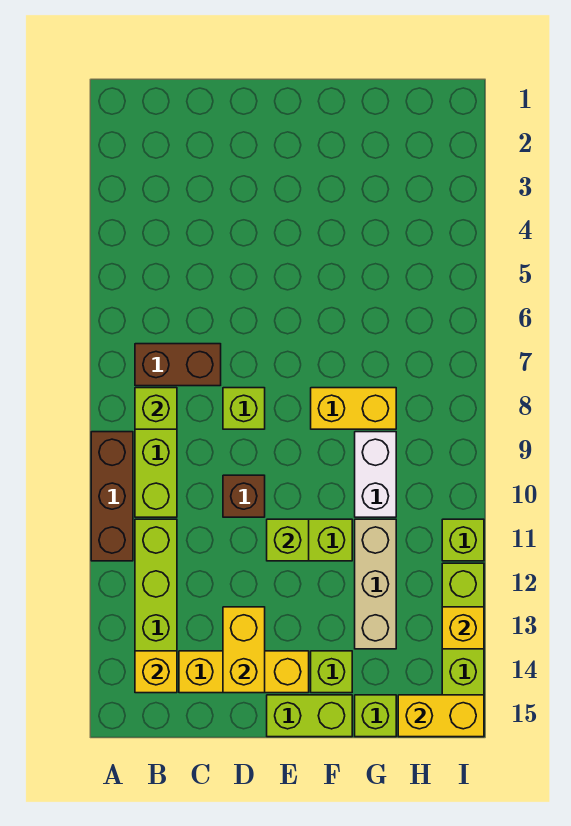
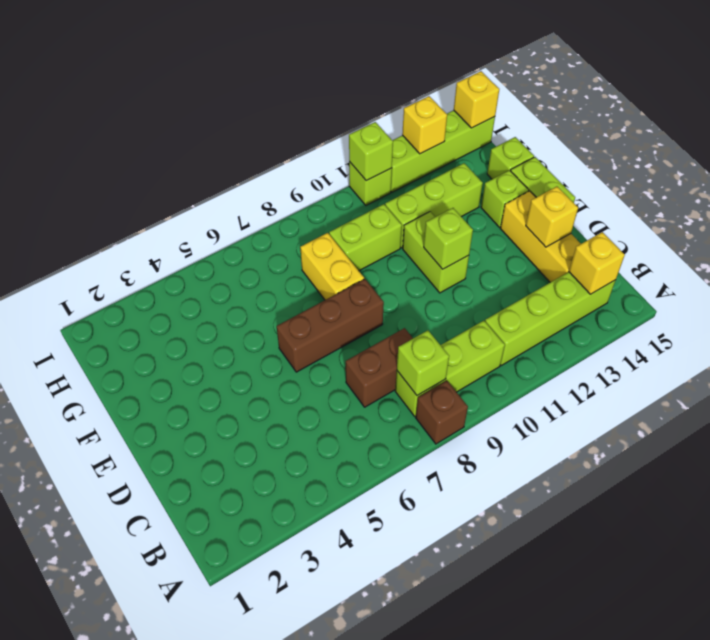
brown brick A9:A11 level 1 -> brown brick E6:E8 level 1
brown brick B7:C7 level 1 -> brown brick C7:C8 level 1
lime brick D8 level 1 -> lime brick I11 level 2
brown brick D10 level 1 -> brown brick A8 level 1
yellow brick D13:D14 level 2 -> yellow brick D14 level 2
white brick G9:G10 level 1 -> lime brick G9:G10 level 1
tan brick G11:G13 level 1 -> lime brick G11:G13 level 1
yellow brick H15:I15 level 2 -> yellow brick I15 level 2

